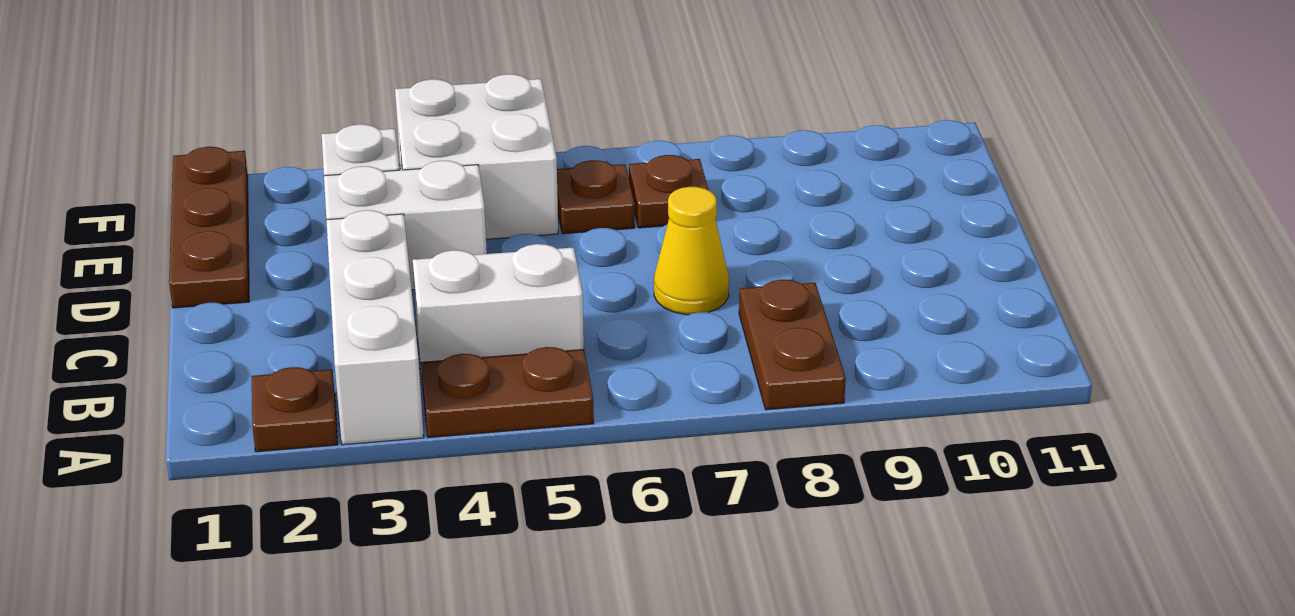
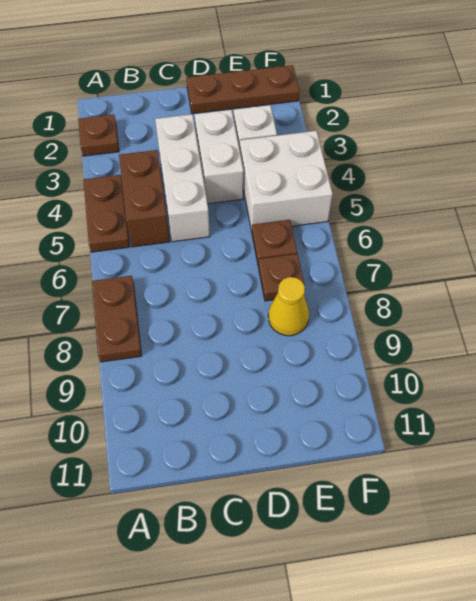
white brick A3:C3 level 1 -> white brick C3:C5 level 1
brown plate A8:B8 level 1 -> brown plate A7:A8 level 1
white brick B4:B5 level 1 -> brown brick B4:B5 level 1
yellow cone C7 level 1 -> yellow cone E8 level 1

